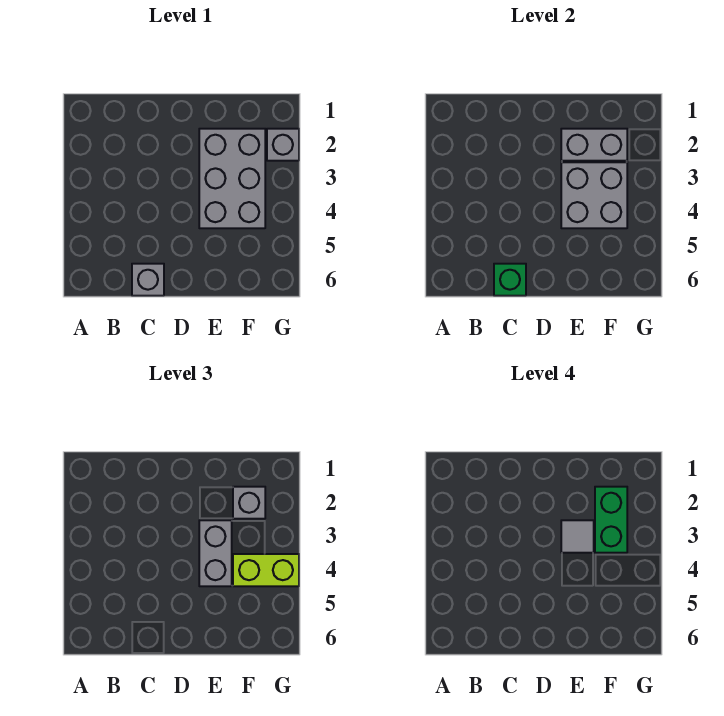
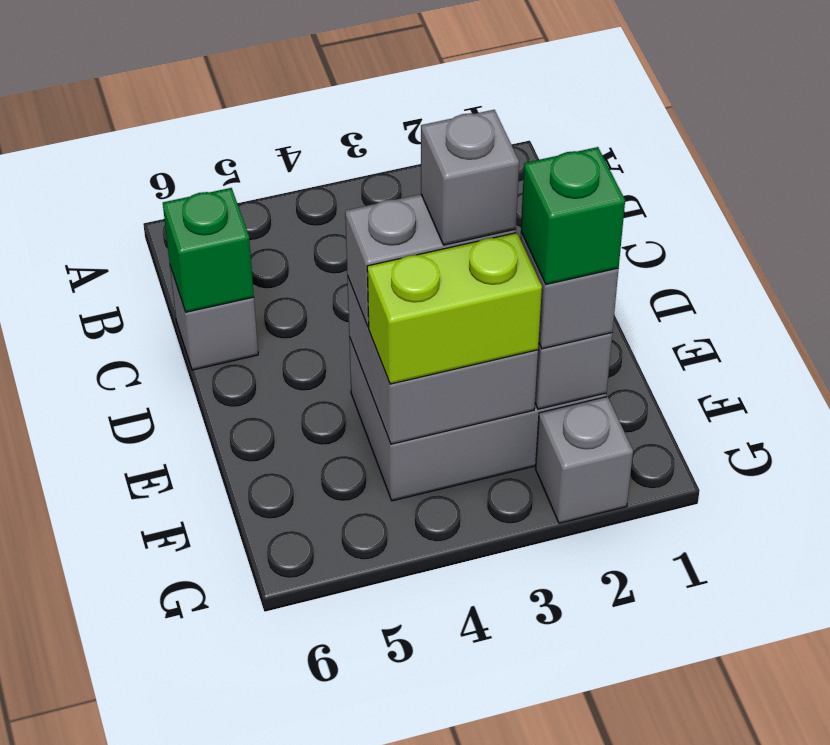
grey tile E3 level 4 -> grey brick E3 level 4
green brick F2:F3 level 4 -> green brick F2 level 4
lime brick F4:G4 level 3 -> lime brick F3:F4 level 3

